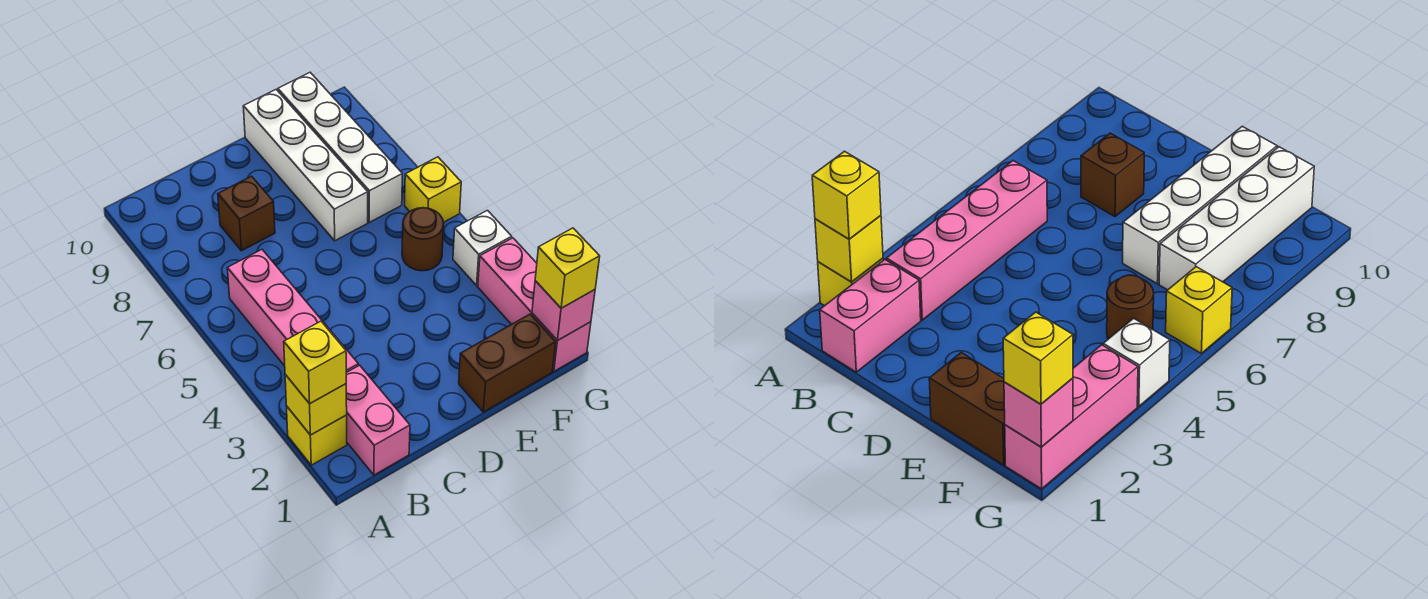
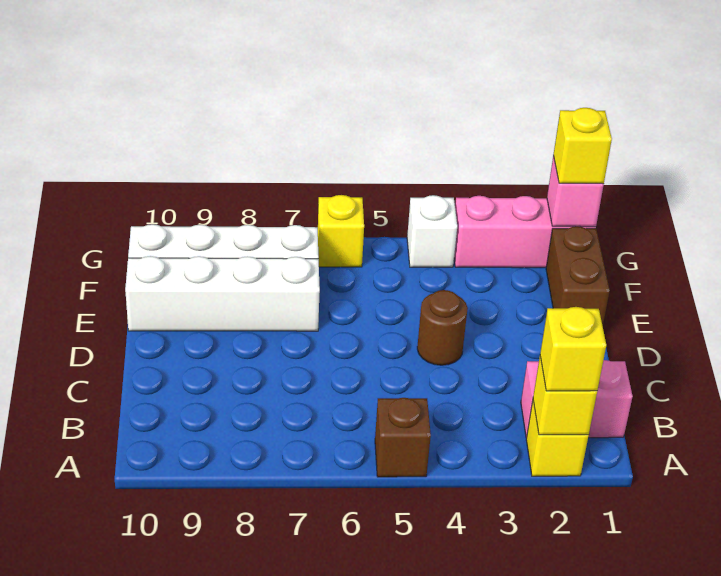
pink brick B3:B6 level 1 -> none
brown brick C8 level 1 -> brown brick A5 level 1
brown round brick F5 level 1 -> brown round brick D4 level 1

